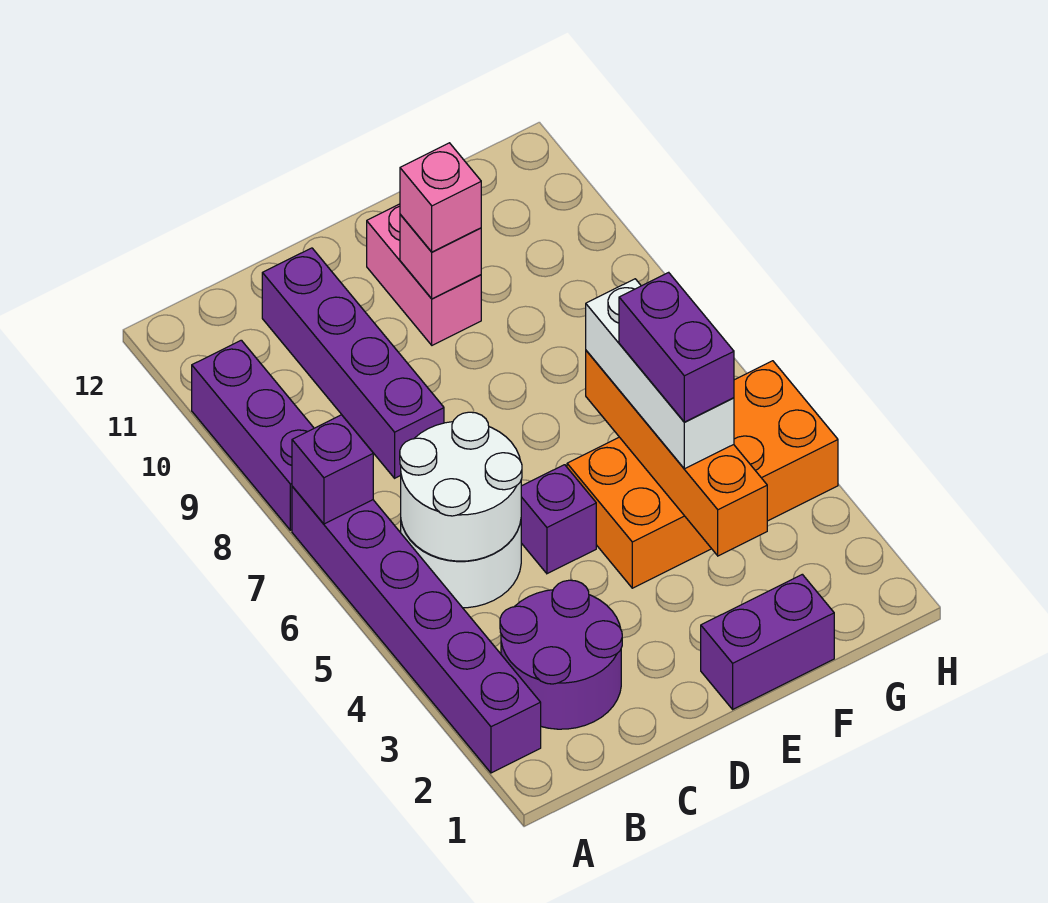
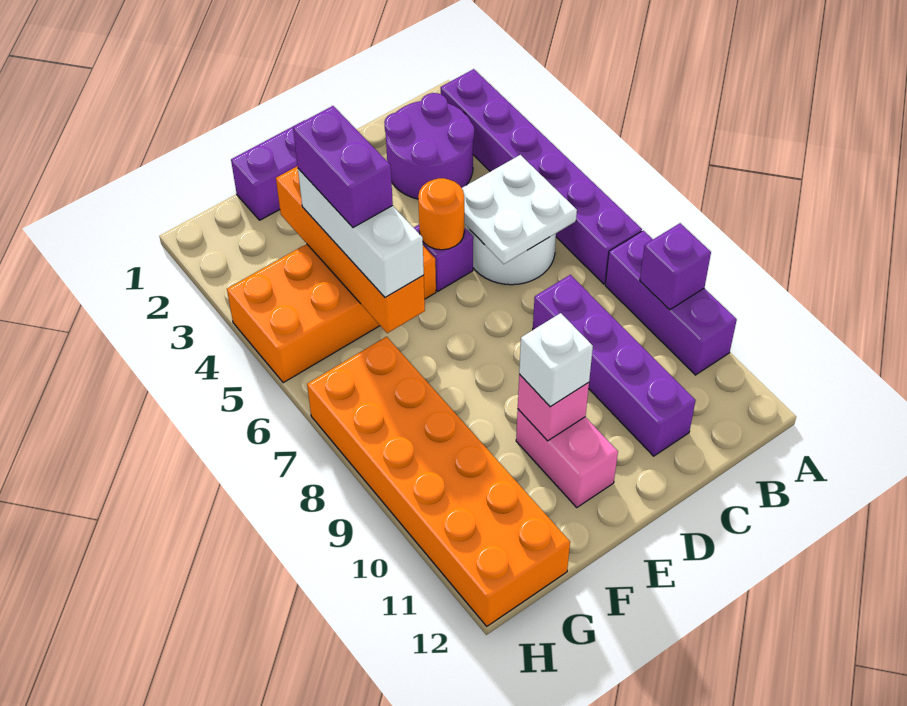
purple brick A7 level 2 -> purple brick A9 level 2
white round brick B5:C6 level 2 -> white plate B5:C6 level 2
none -> orange round brick D5 level 2
pink brick E10 level 3 -> white brick E10 level 3
none -> orange brick G7:H12 level 1

